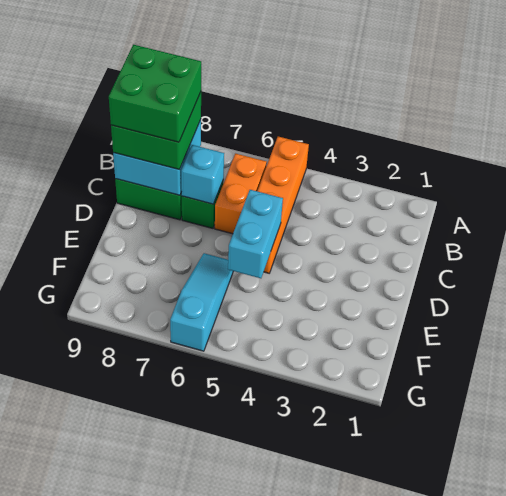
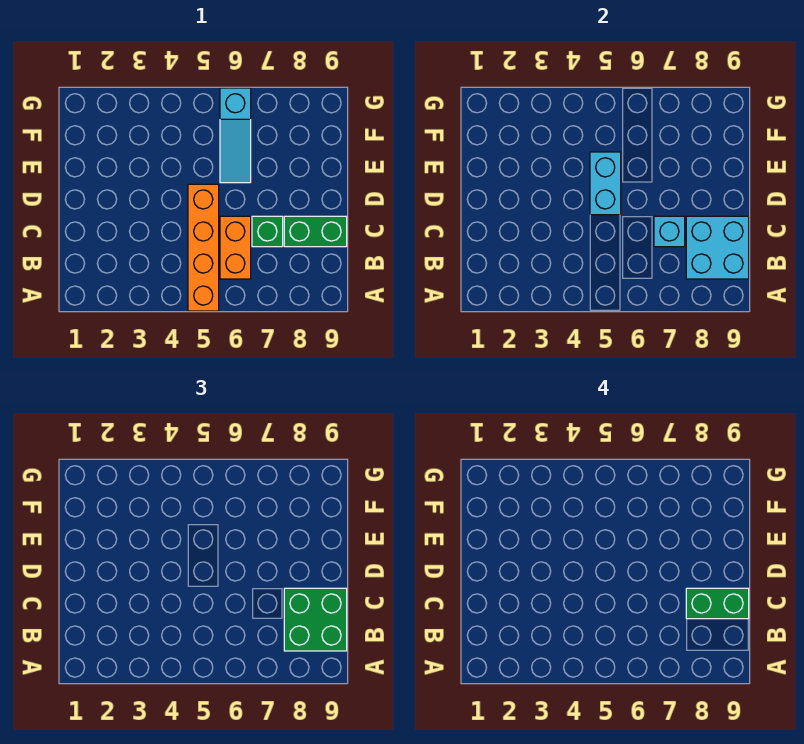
green brick B8:C9 level 4 -> green brick C8:C9 level 4

